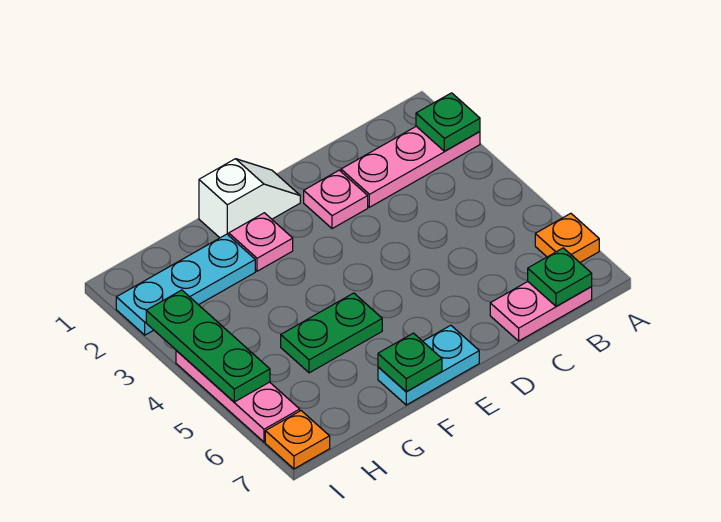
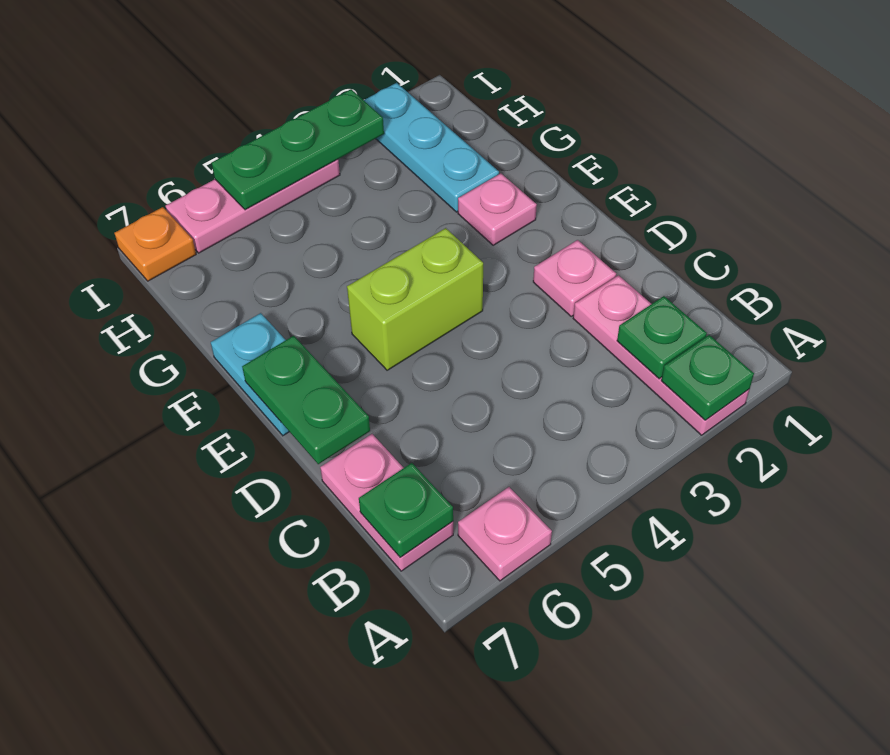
orange plate A6 level 1 -> pink plate A6 level 1
white slope E1:F1 level 1 top F -> none
none -> lime brick E4:E5 level 1
green plate F5:G5 level 1 -> green plate D7:E7 level 2
green plate F7 level 2 -> green plate B2 level 2

